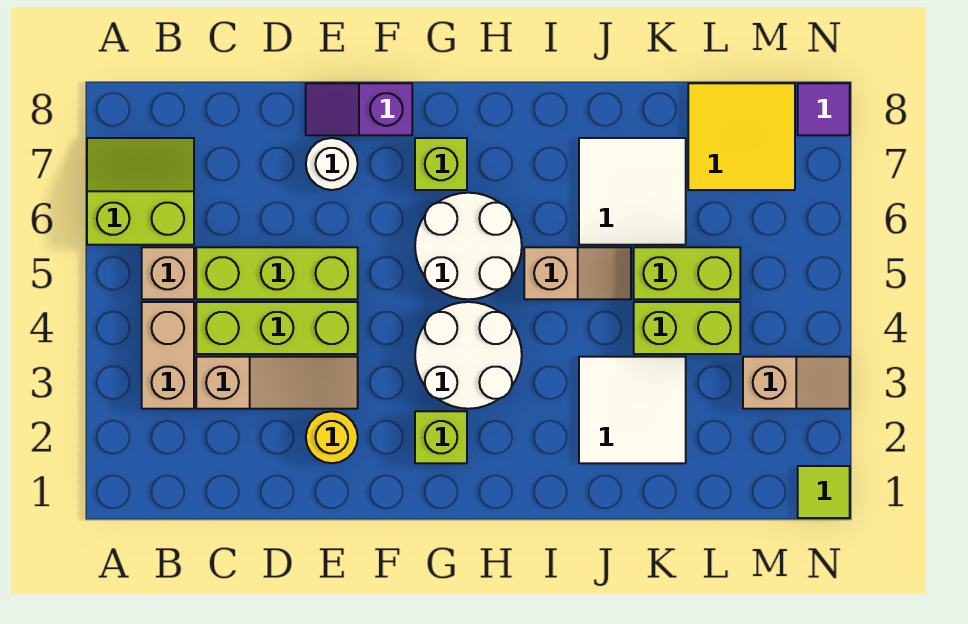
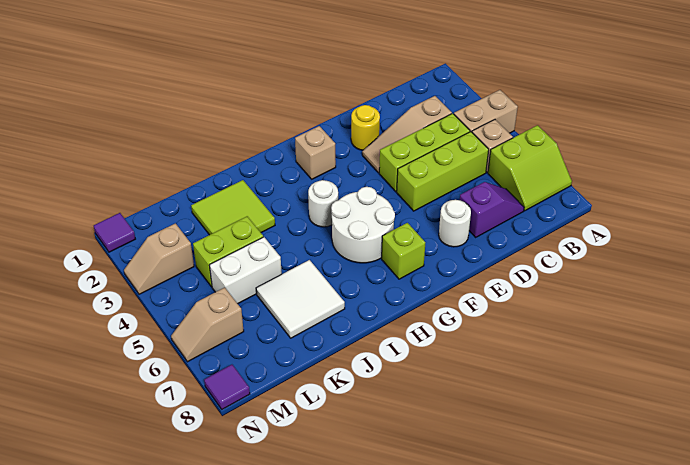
tan brick B3:B4 level 1 -> tan brick A4:B4 level 1
purple slope E8:F8 level 1 top F -> purple slope C7:D7 level 1 top D
lime brick G2 level 1 -> tan brick G2 level 1
white round brick G3:H4 level 1 -> white round brick H4 level 1
tan slope I5:J5 level 1 top I -> tan slope M6:N6 level 1 top M
white tile J2:K3 level 1 -> lime tile J2:K3 level 1
lime brick K5:L5 level 1 -> white brick K5:L5 level 1
yellow tile L7:M8 level 1 -> none
lime tile N1 level 1 -> purple tile N1 level 1

